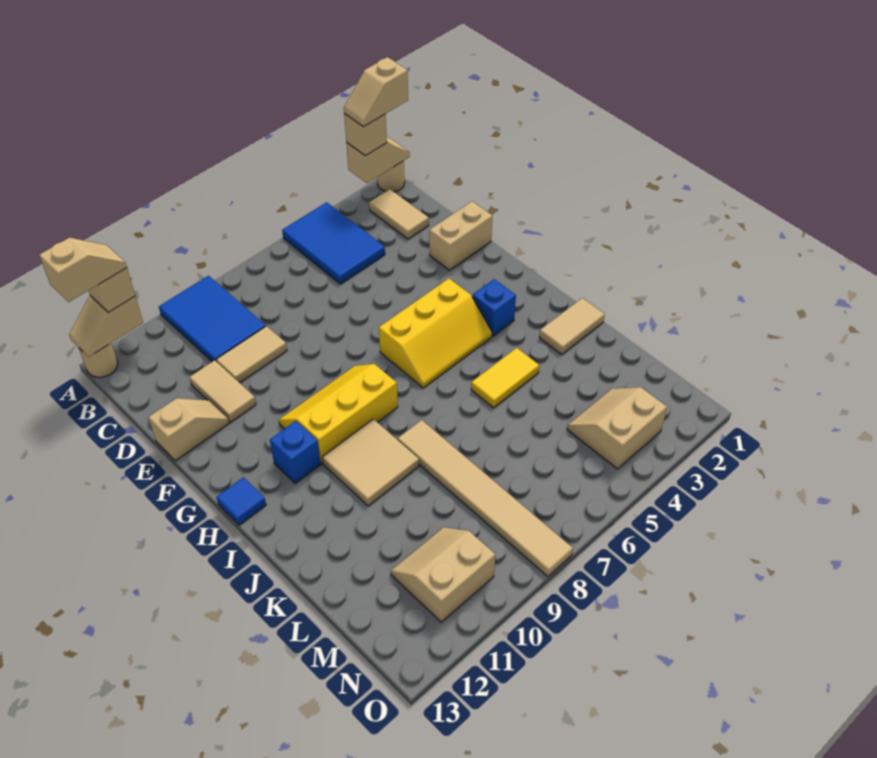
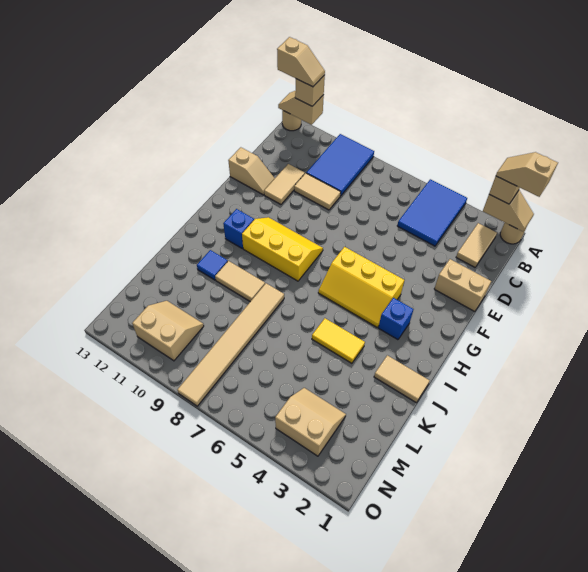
blue tile H13 level 1 -> blue tile J11 level 1
tan tile I9:J10 level 1 -> tan tile J9:J10 level 1

